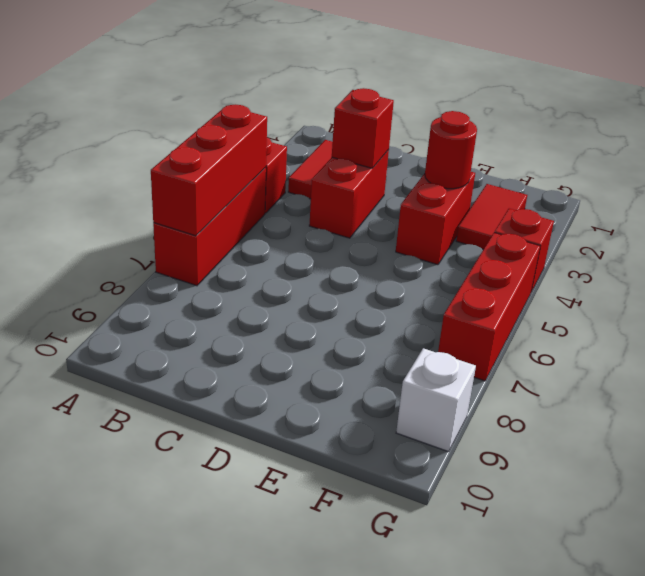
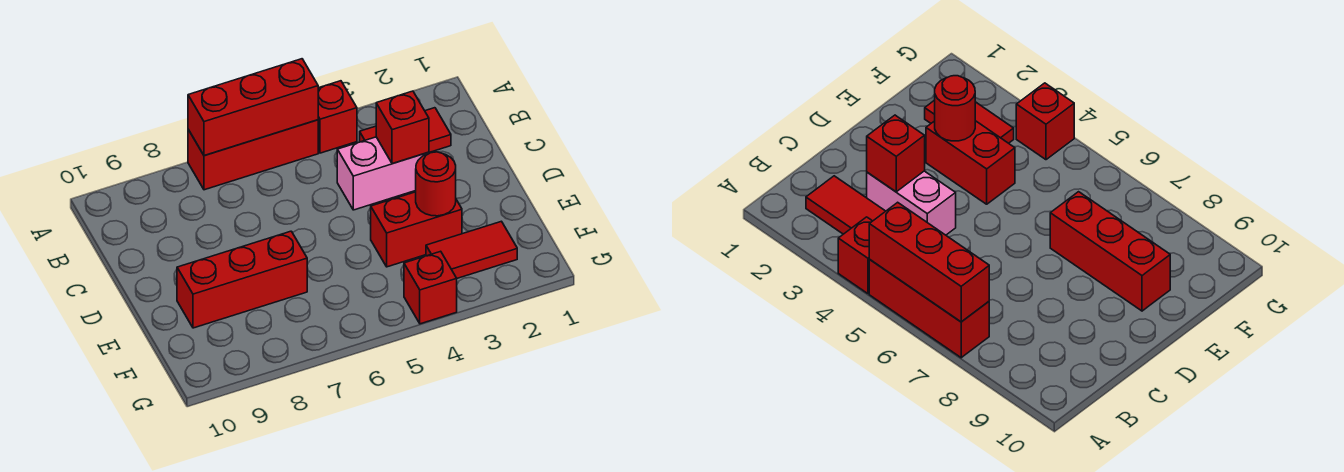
red brick C3:C4 level 1 -> pink brick C3:C4 level 1
red brick G5:G7 level 1 -> red brick E7:E9 level 1
white brick G9 level 1 -> none

